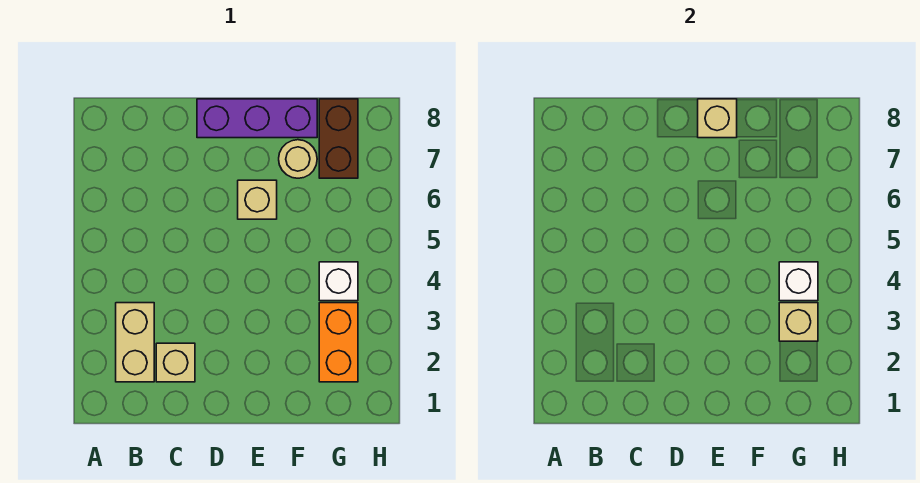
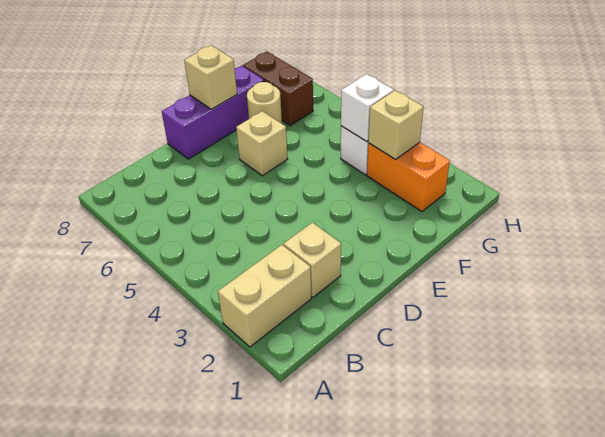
tan brick B2:B3 level 1 -> tan brick A2:B2 level 1

